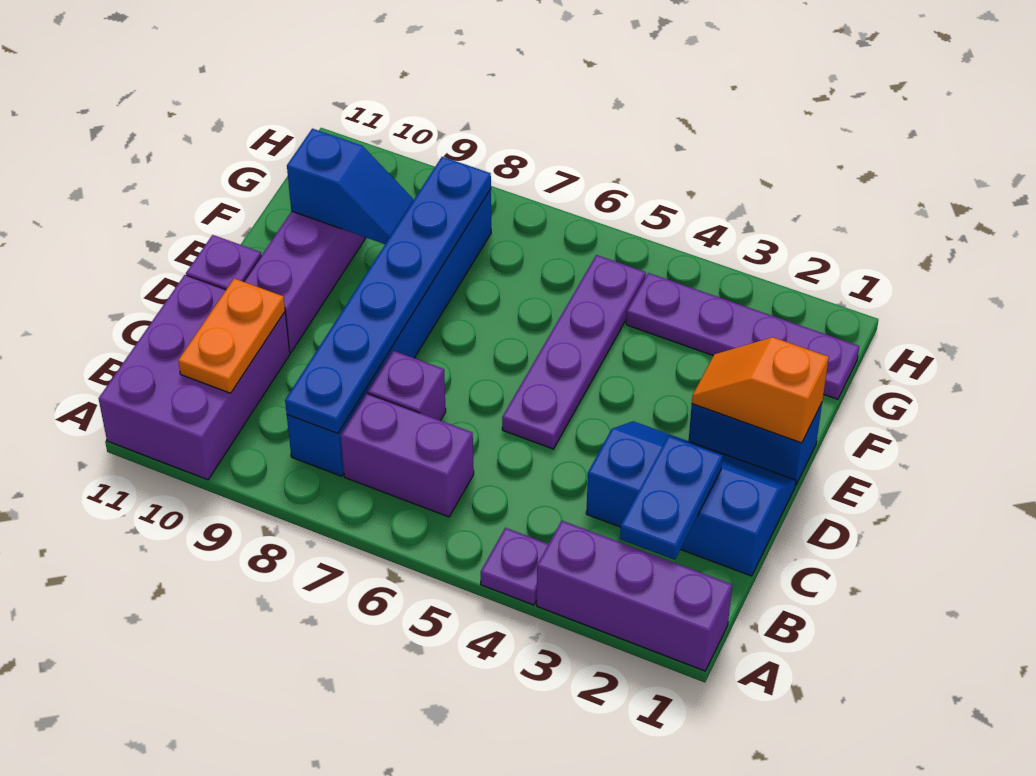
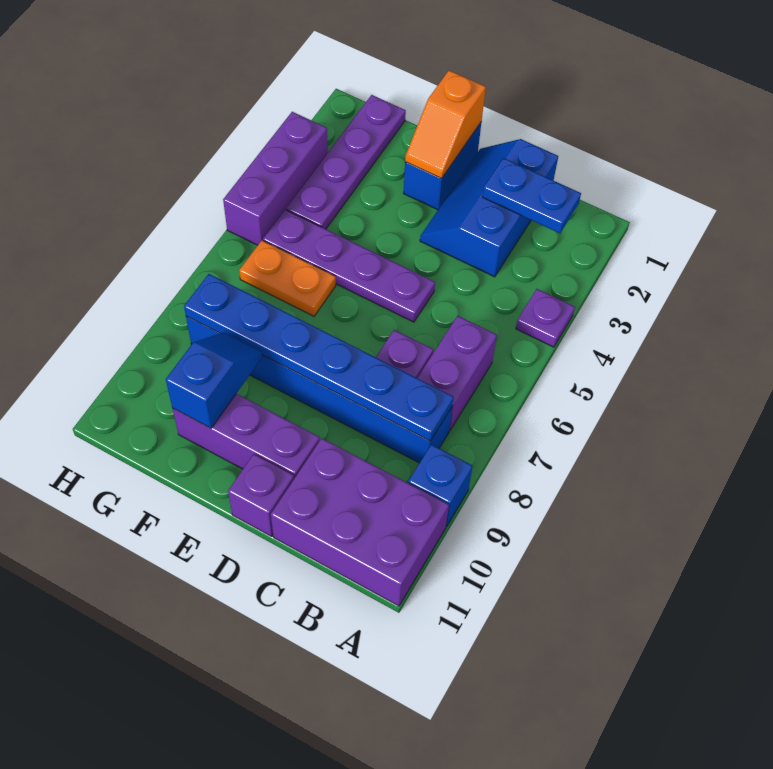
purple brick A1:A3 level 1 -> purple brick H3:H5 level 1
none -> blue brick A9 level 1
orange plate B10:C10 level 2 -> orange plate F6:G6 level 1

